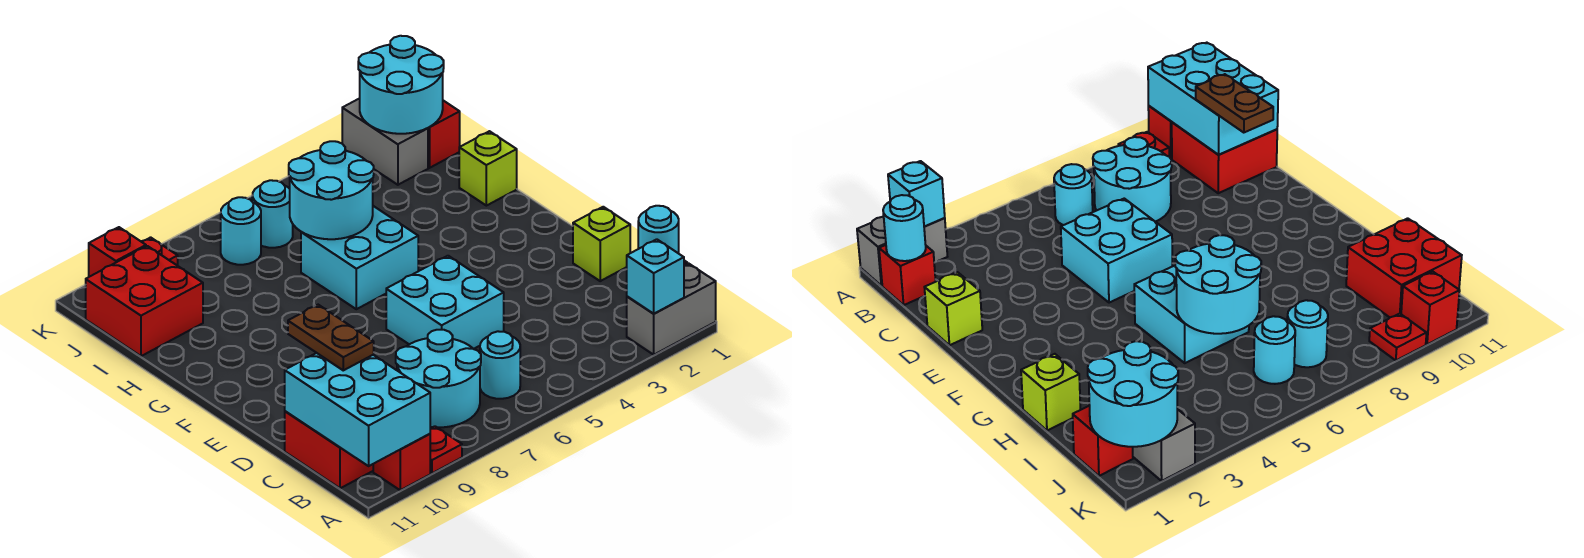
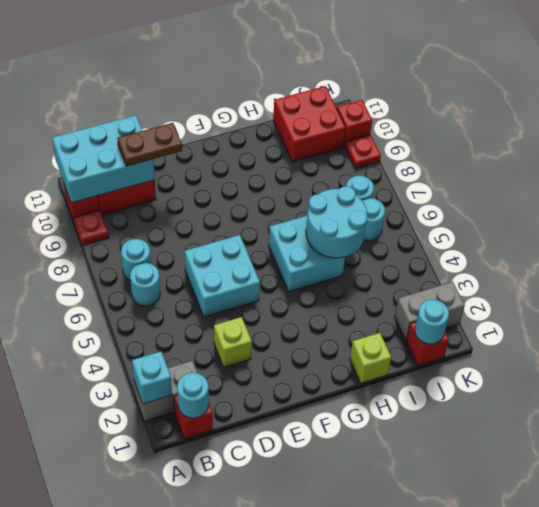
grey brick A1:A2 level 1 -> grey brick A2:B2 level 1
cyan round brick B7:C8 level 1 -> cyan round brick B7 level 1
lime brick D1 level 1 -> lime brick D3 level 1
cyan round brick J1:K2 level 2 -> cyan round brick J1 level 2

